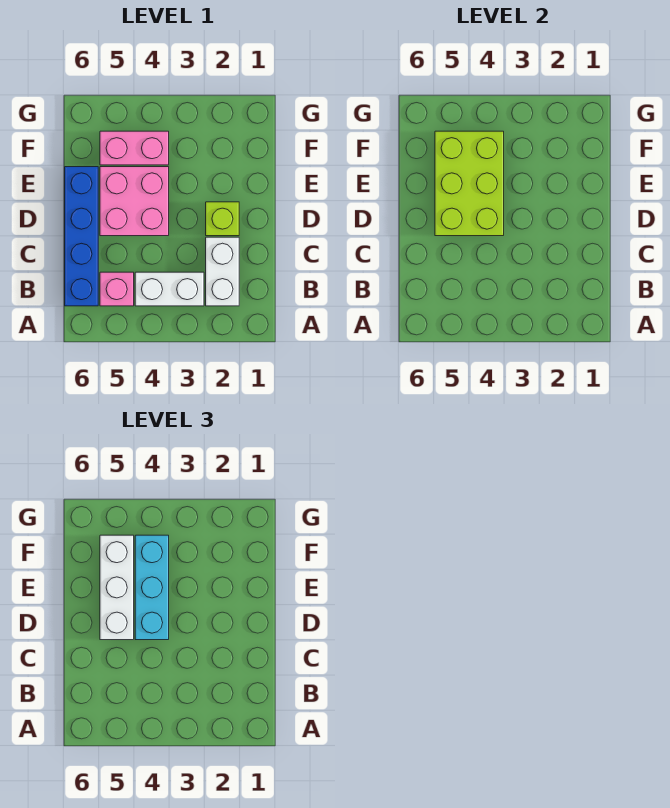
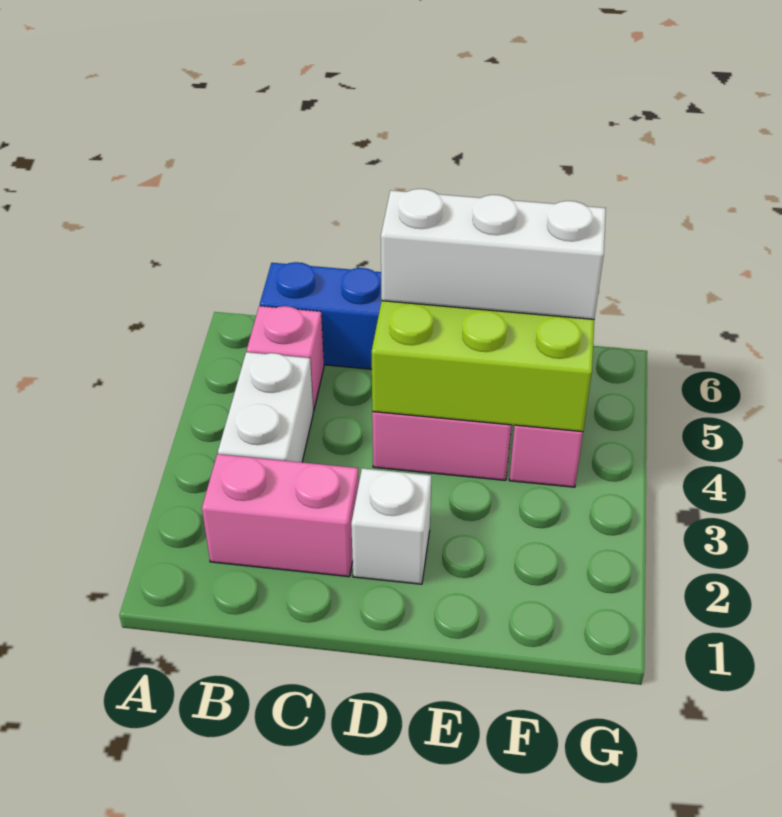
white brick B2:C2 level 1 -> pink brick B2:C2 level 1
lime brick D2 level 1 -> white brick D2 level 1
cyan brick D4:F4 level 3 -> none

